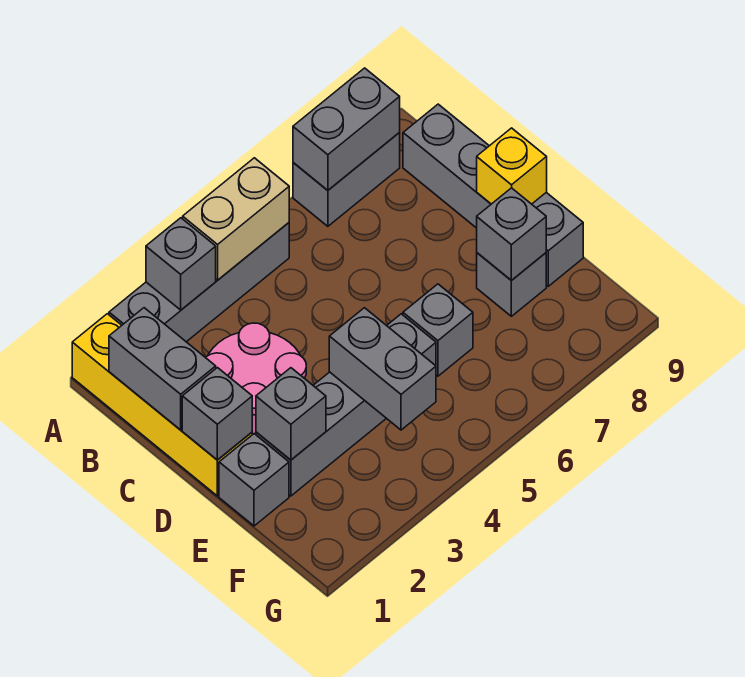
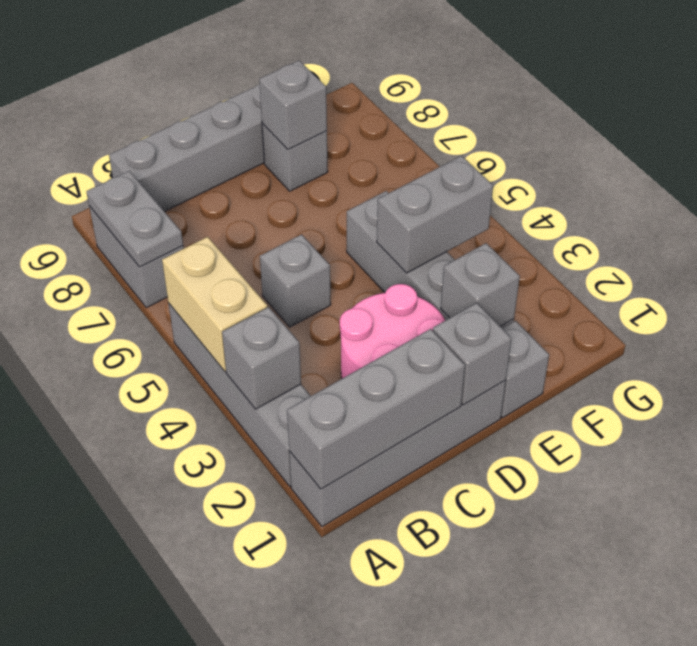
yellow brick A1:D1 level 1 -> grey brick A1:D1 level 1
grey brick A7:A8 level 2 -> grey plate A7:A8 level 2
grey brick B1:C1 level 2 -> grey brick A1:C1 level 2
yellow brick D9 level 2 -> none
grey brick E6 level 1 -> grey brick C5 level 1

